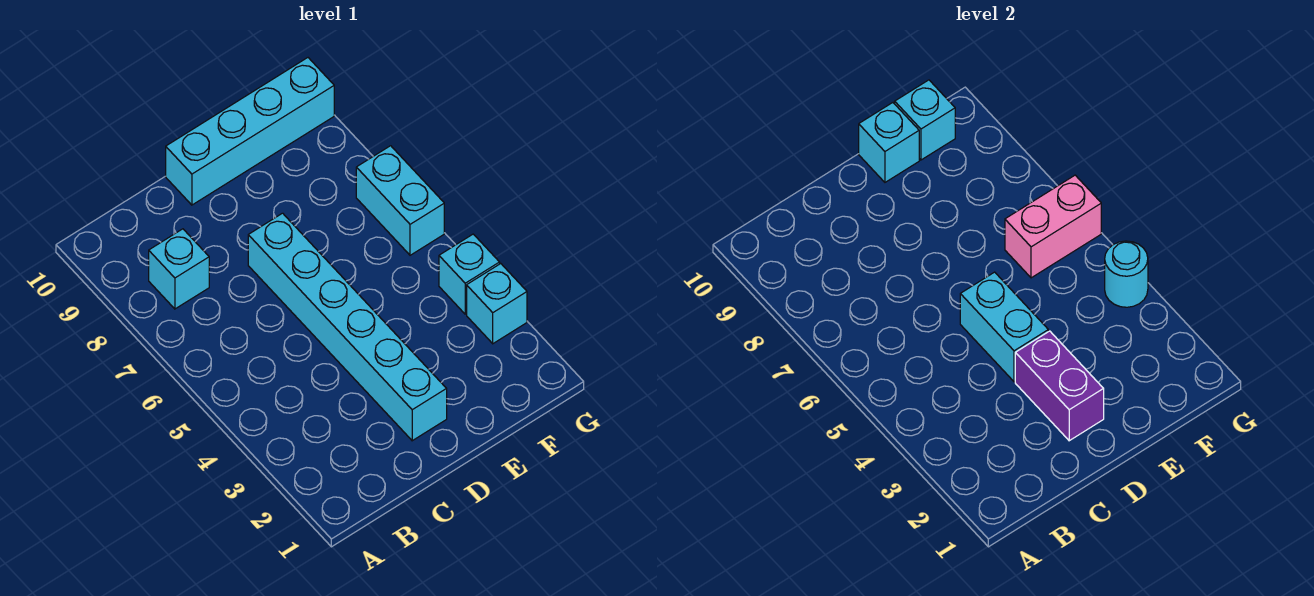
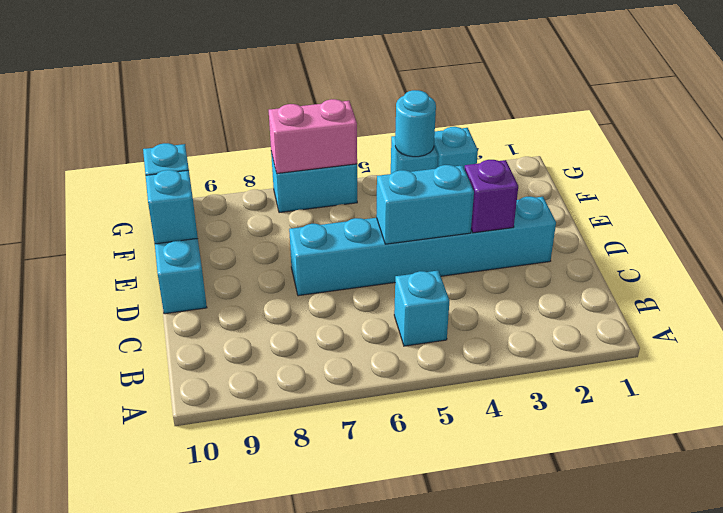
cyan brick B8 level 1 -> cyan brick B5 level 1
purple brick D2:D3 level 2 -> purple brick D3 level 2
pink brick F6:G6 level 2 -> pink brick G6:G7 level 2

